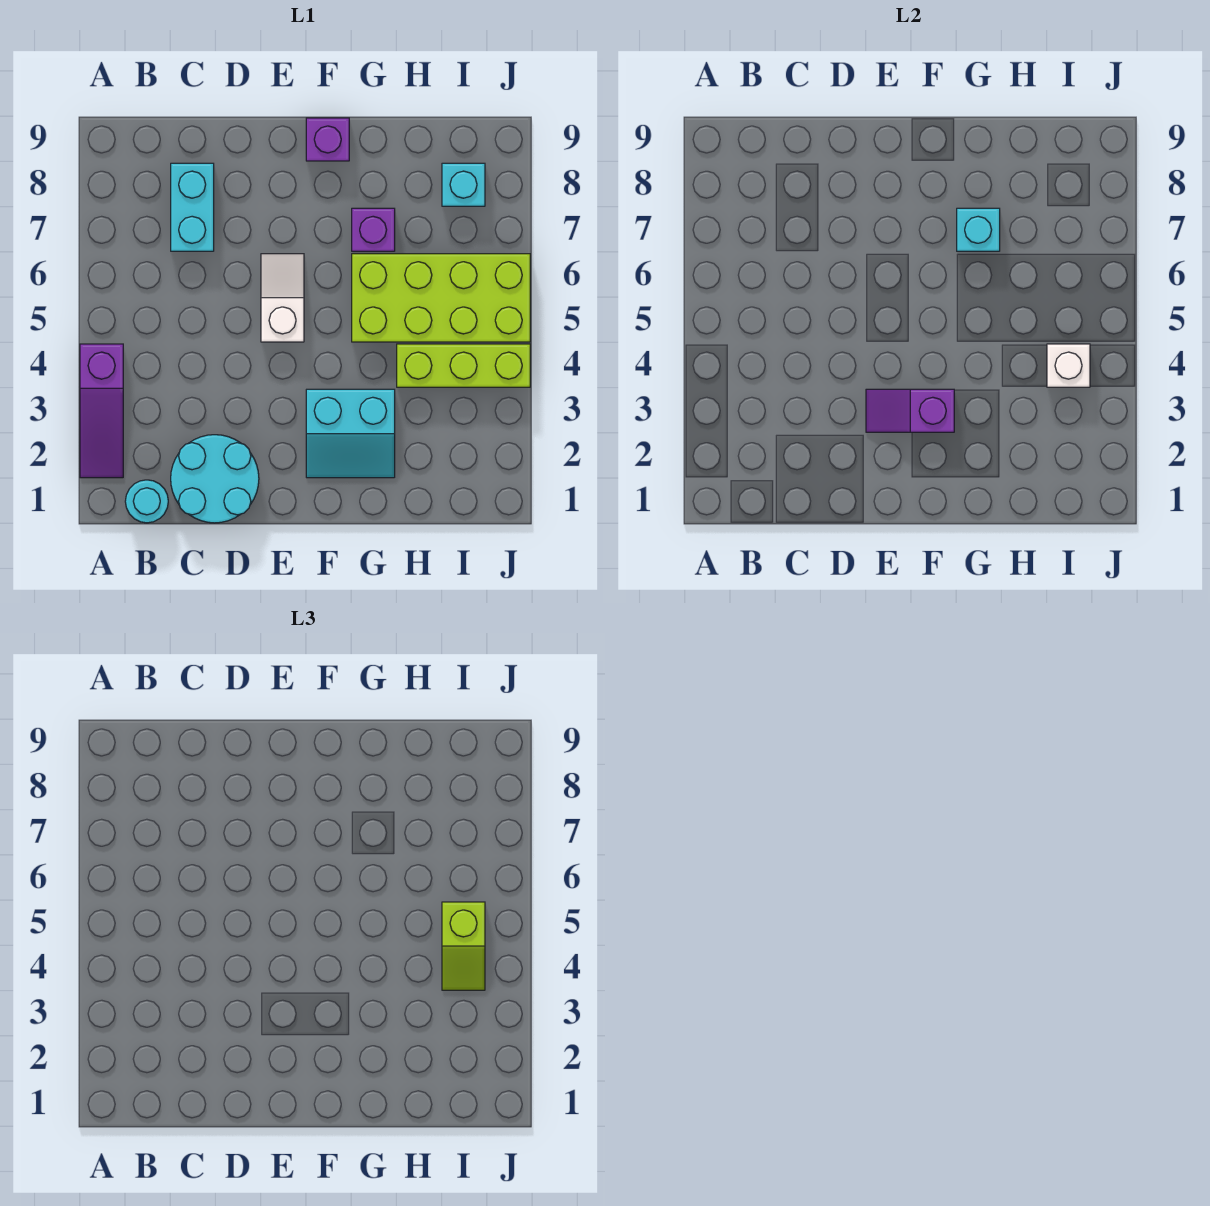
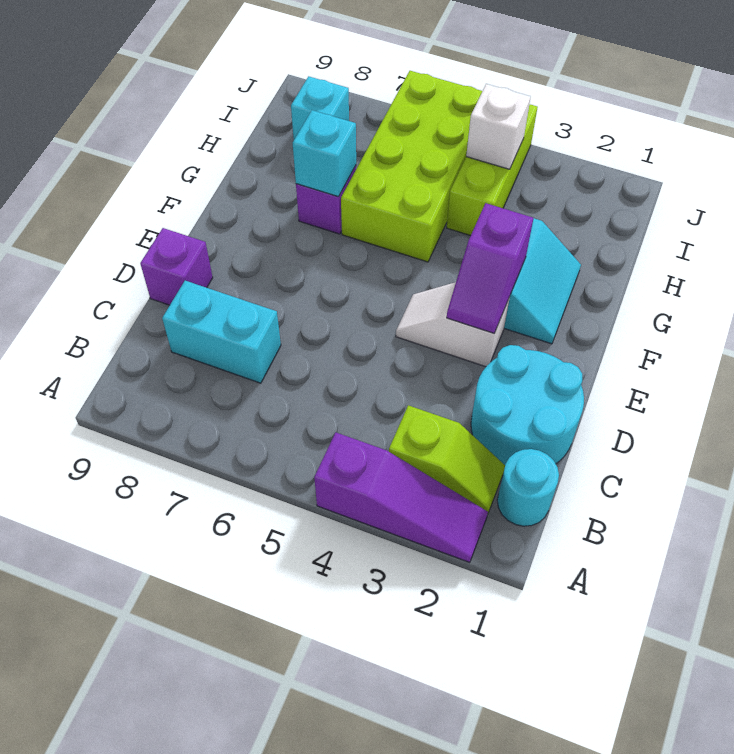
white slope E5:E6 level 1 top 5 -> white slope E3:E4 level 1 top 3
purple brick F9 level 1 -> purple brick D9 level 1
lime slope I4:I5 level 3 top 5 -> lime slope B2:B3 level 1 top 3

